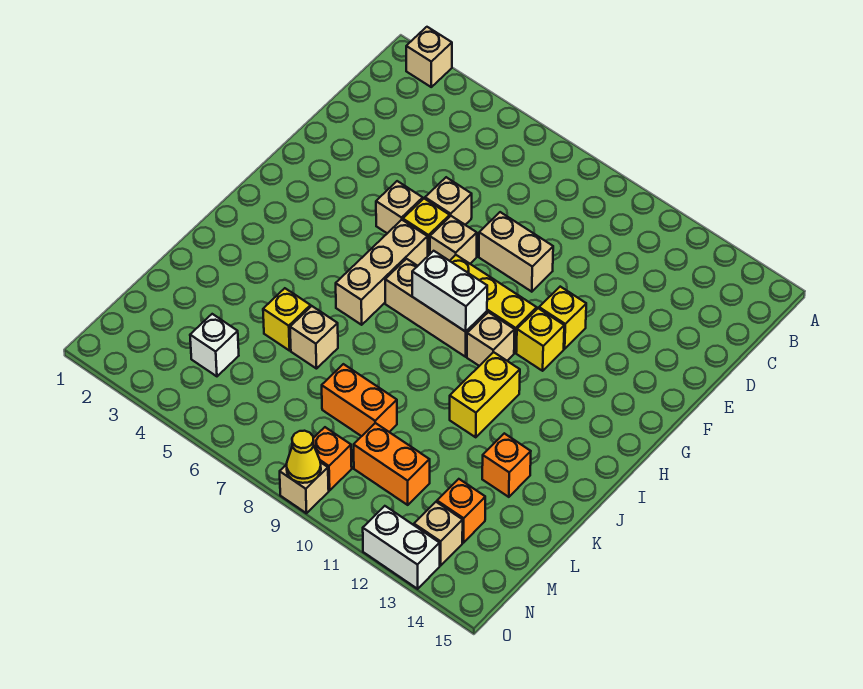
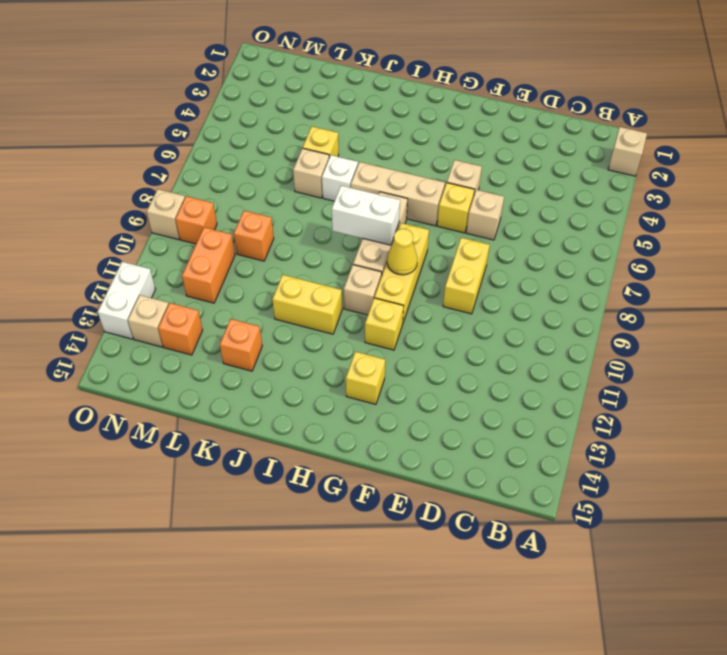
tan brick E8:E9 level 1 -> yellow brick E8:E9 level 1
tan brick F7 level 1 -> none
yellow brick F11 level 1 -> yellow brick G13 level 1
white brick H8:H9 level 2 -> white brick H8:I8 level 2
orange brick L8:L9 level 1 -> orange brick L9 level 1
white brick M4 level 1 -> white brick J6 level 1
yellow cone O9 level 2 -> yellow cone G9 level 2

